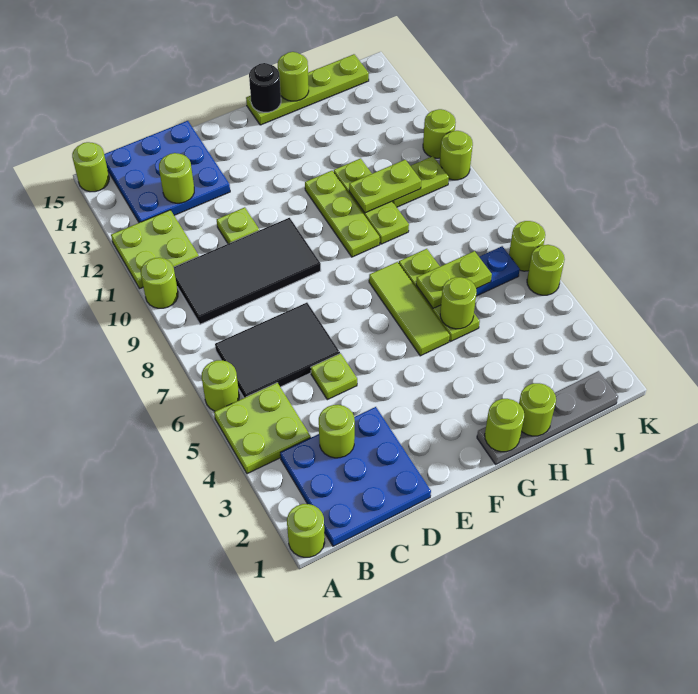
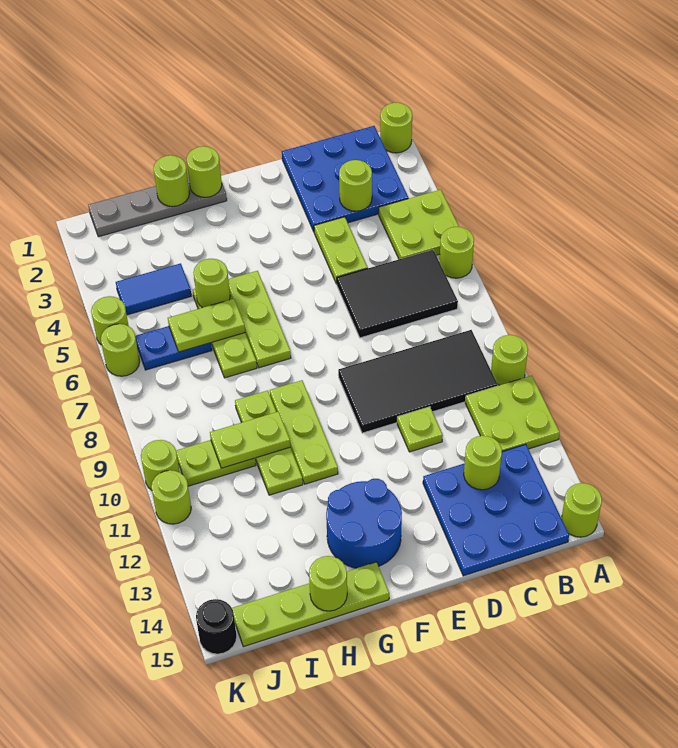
lime plate D5 level 1 -> lime plate D4:D5 level 1
none -> blue round brick F13:G14 level 1
lime tile G5:G7 level 1 -> lime plate G5:G7 level 1
black round brick G15 level 2 -> black round brick K15 level 1
none -> blue tile I4:J4 level 1

